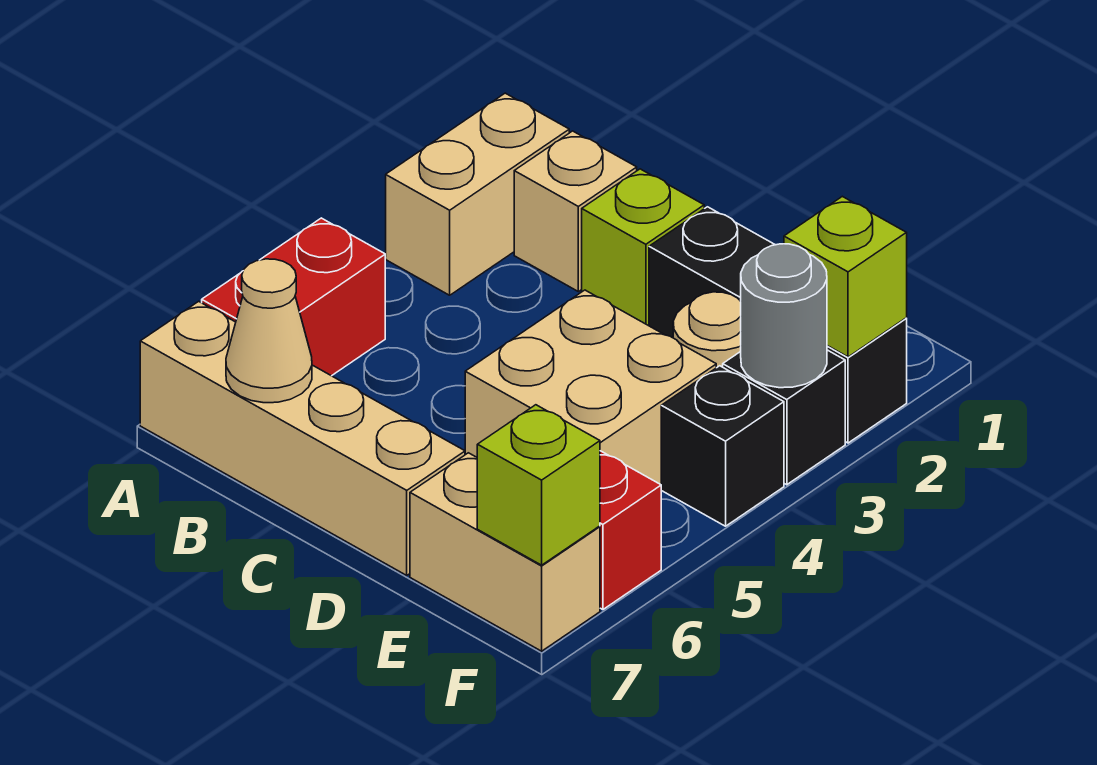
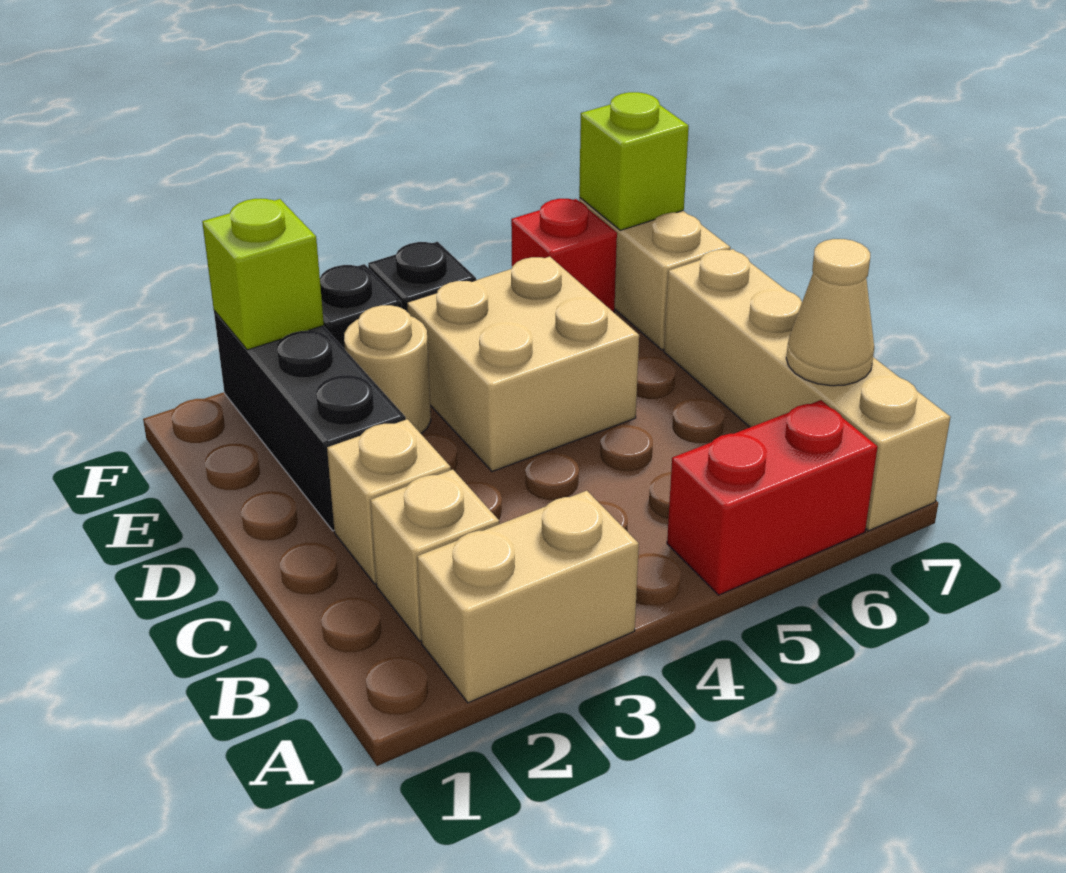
lime brick C2 level 1 -> tan brick C2 level 1
grey round brick F3 level 2 -> none

